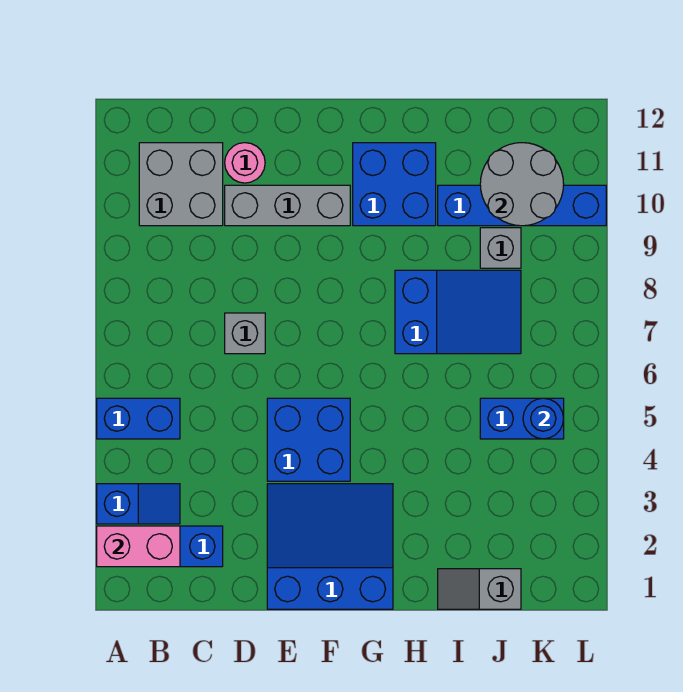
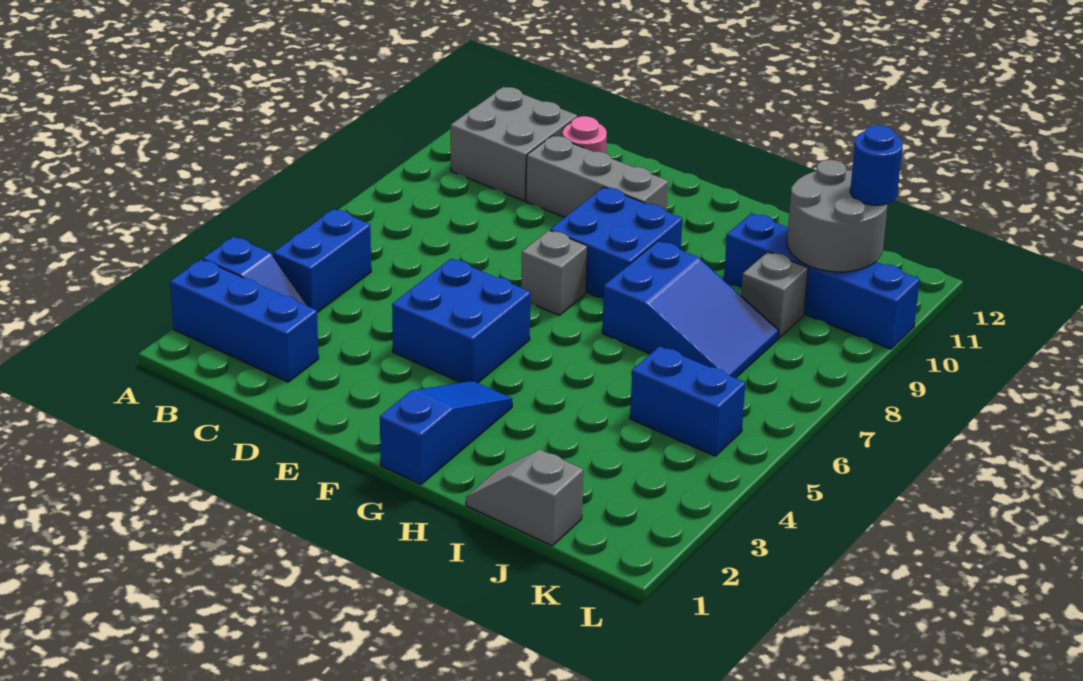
pink brick A2:B2 level 2 -> none
blue brick A5:B5 level 1 -> blue brick B4:B5 level 1
grey brick D7 level 1 -> grey brick F7 level 1
blue slope E1:G3 level 1 top 1 -> blue slope G1:G3 level 1 top 1
blue brick G10:H11 level 1 -> blue brick F8:G9 level 1
blue round brick K5 level 2 -> blue round brick K11 level 3

